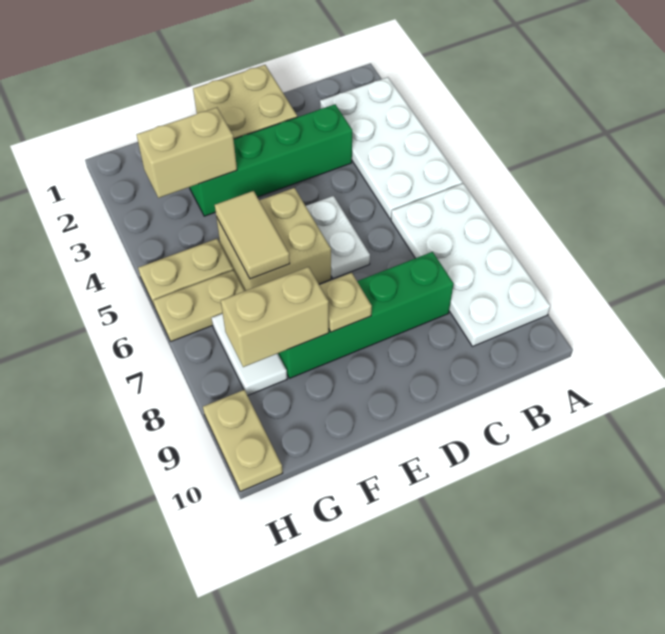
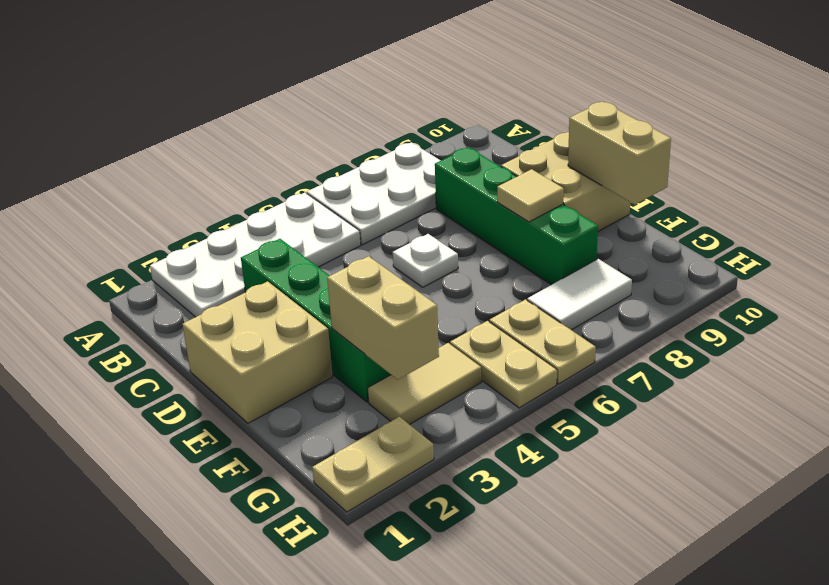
white plate A6:B9 level 1 -> white plate A6:B8 level 1
white plate D5:D6 level 1 -> white plate D6 level 1
tan brick E5:F6 level 1 -> tan brick D9:E10 level 1
tan plate E8 level 2 -> tan tile E8 level 2
tan tile F5:F6 level 2 -> tan tile G3:G4 level 1
tan brick F8:G8 level 2 -> tan brick E10:F10 level 2
tan plate H9:H10 level 1 -> tan plate H1:H2 level 1

